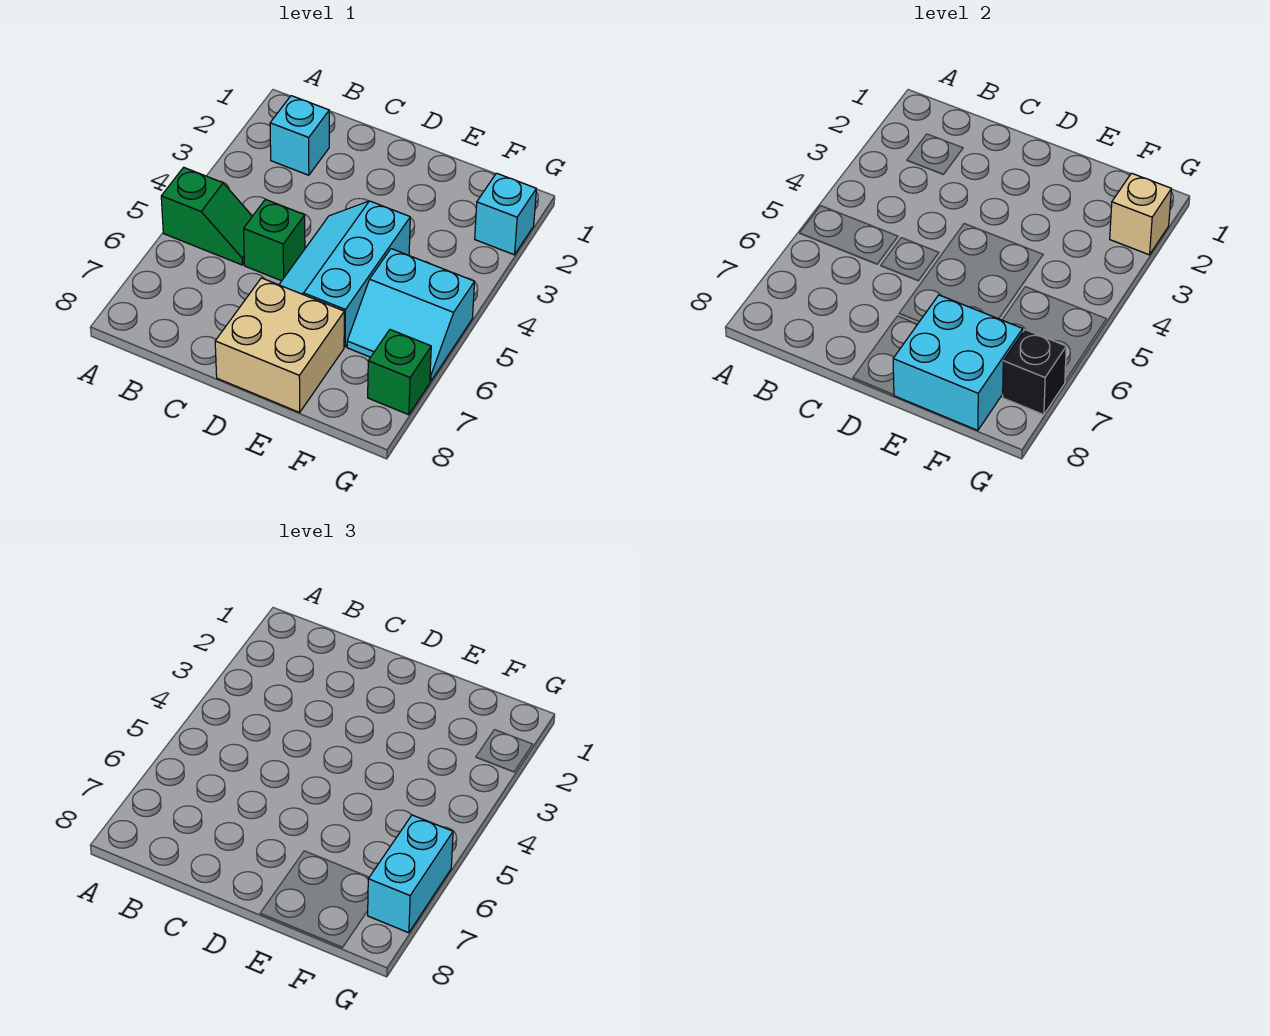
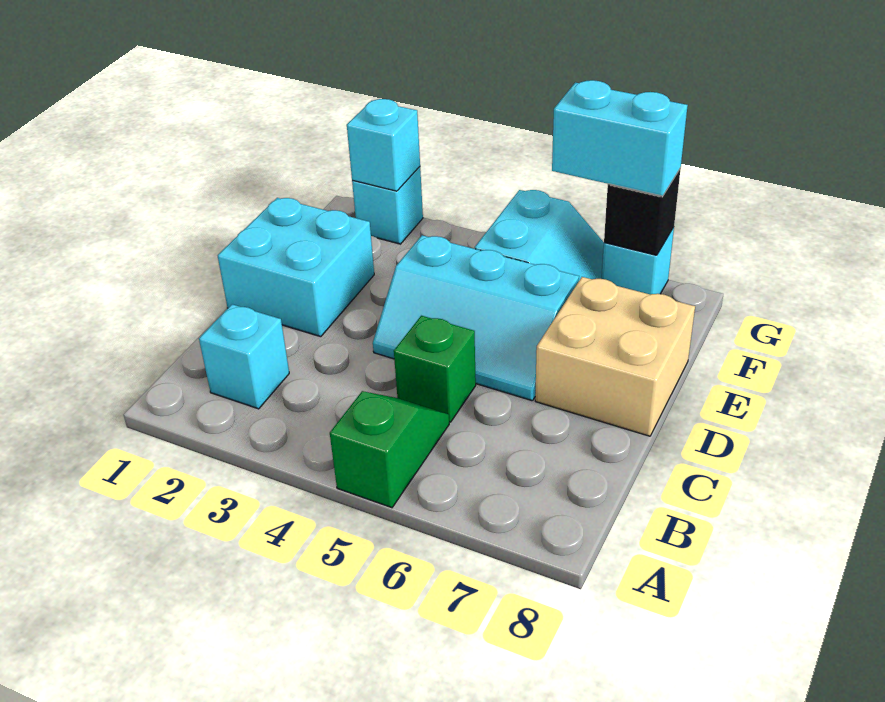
cyan brick E7:F8 level 2 -> cyan brick D1:E2 level 1
tan brick G2 level 2 -> cyan brick G2 level 2
green brick G7 level 1 -> cyan brick G7 level 1

